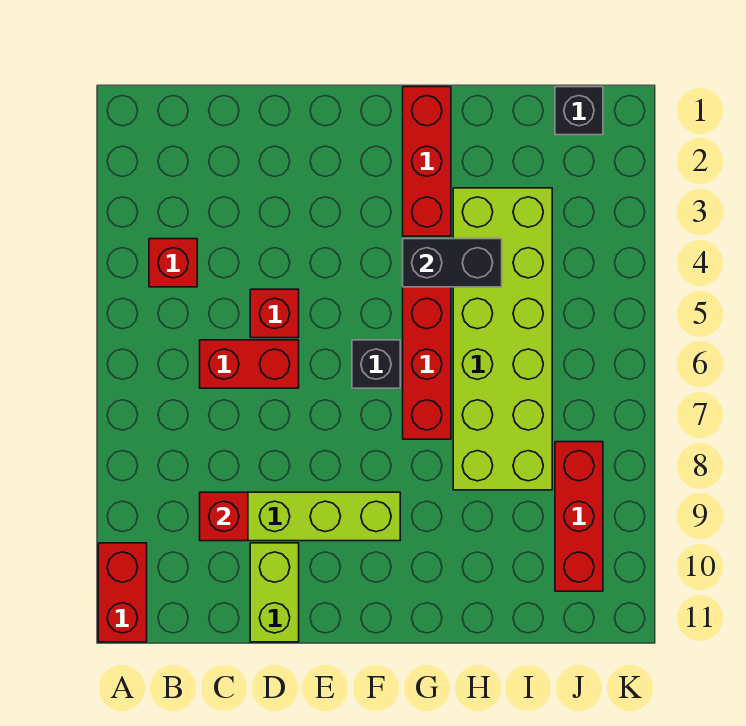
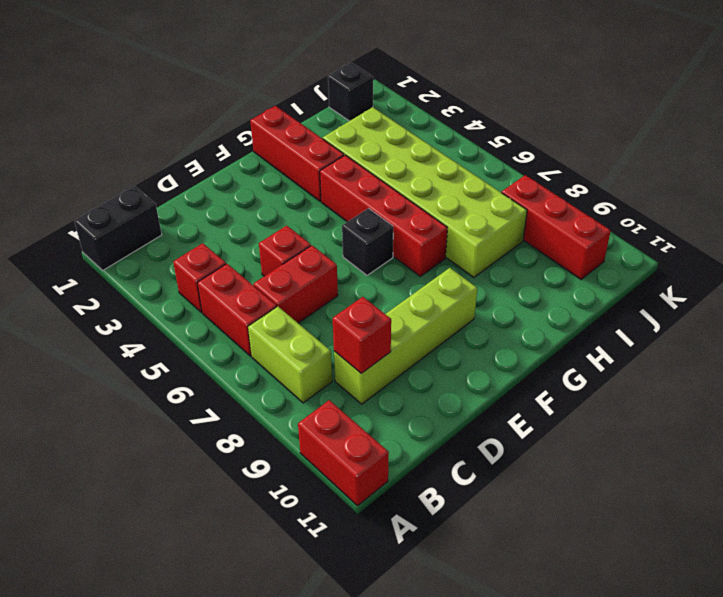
none -> red brick B5:B6 level 1
lime brick D10:D11 level 1 -> lime brick B7:B8 level 1
black brick G4:H4 level 2 -> black brick A1:B1 level 1

